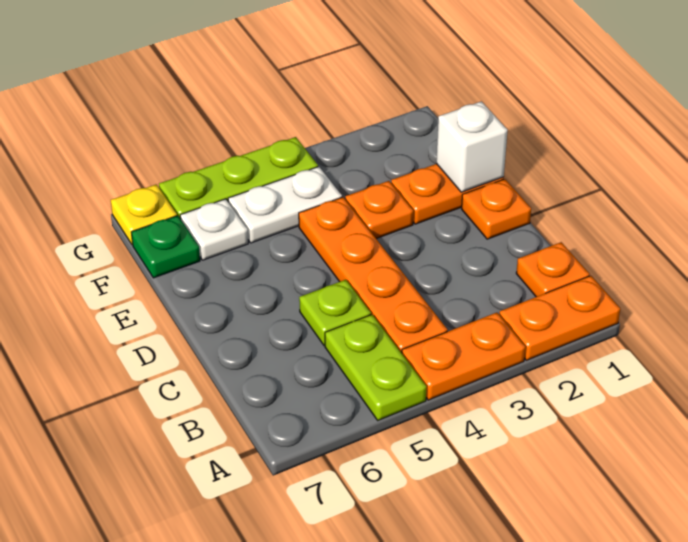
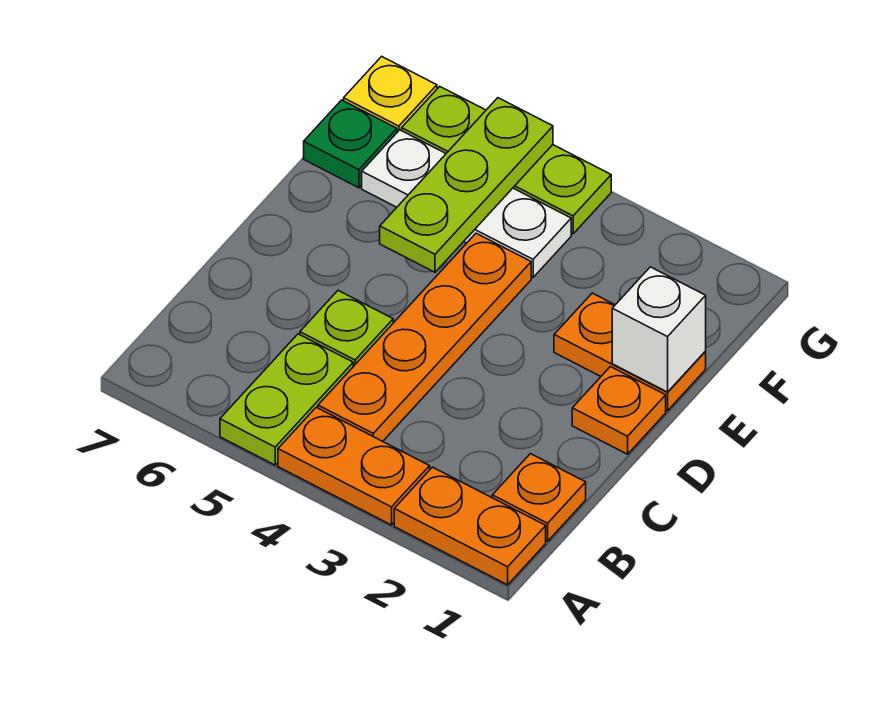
orange plate E3 level 1 -> none
none -> lime plate E5:G5 level 2

